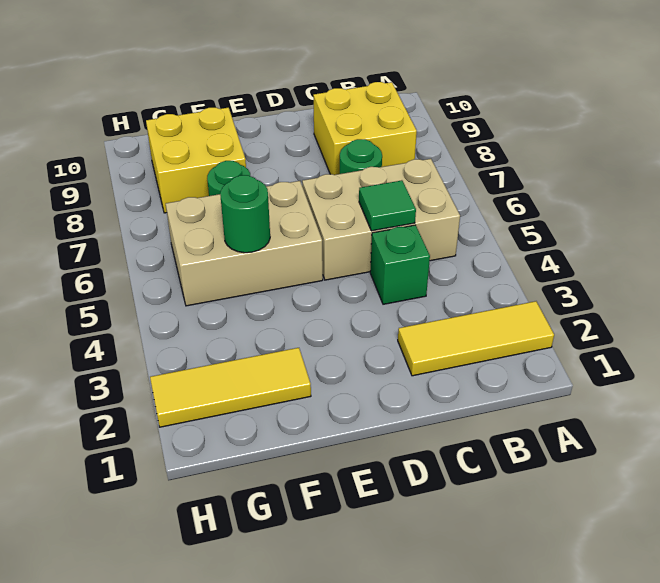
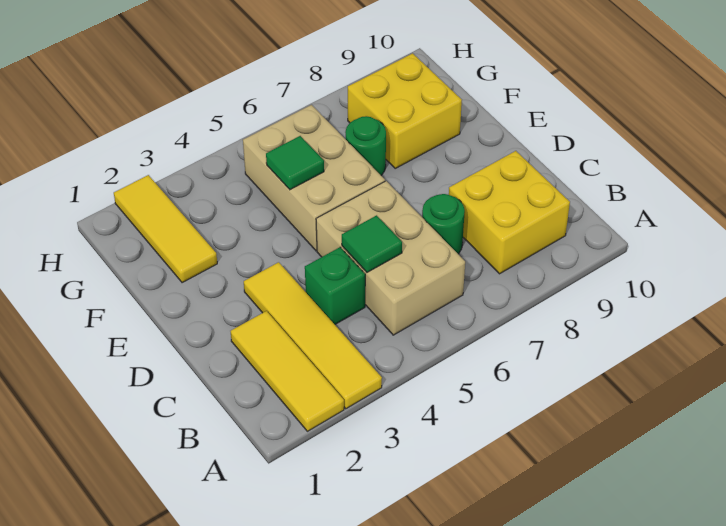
none -> yellow tile A3:D3 level 1
green round brick F5 level 2 -> green tile F5 level 2

